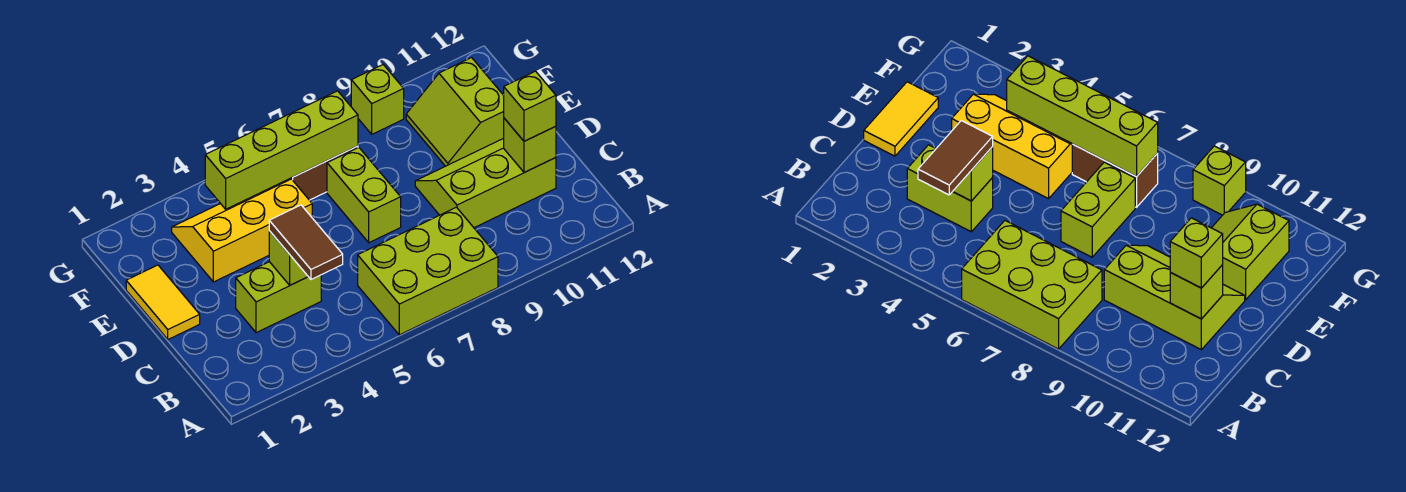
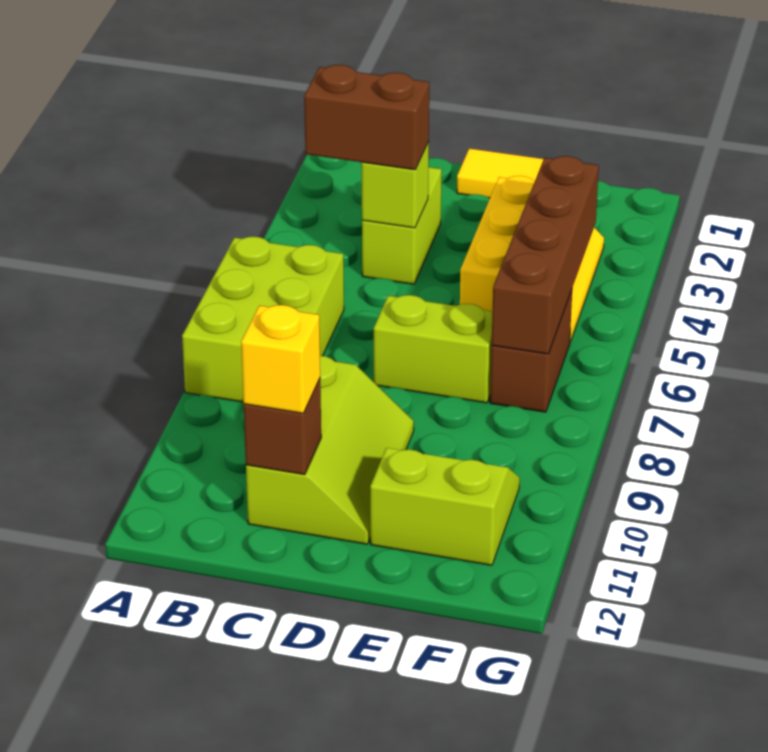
brown tile B4:C4 level 3 -> brown brick B4:C4 level 3
lime brick C11 level 2 -> brown brick C11 level 2
lime brick C11 level 3 -> yellow brick C11 level 3
lime brick F4:F7 level 2 -> brown brick F4:F7 level 2
lime brick G9 level 1 -> none

